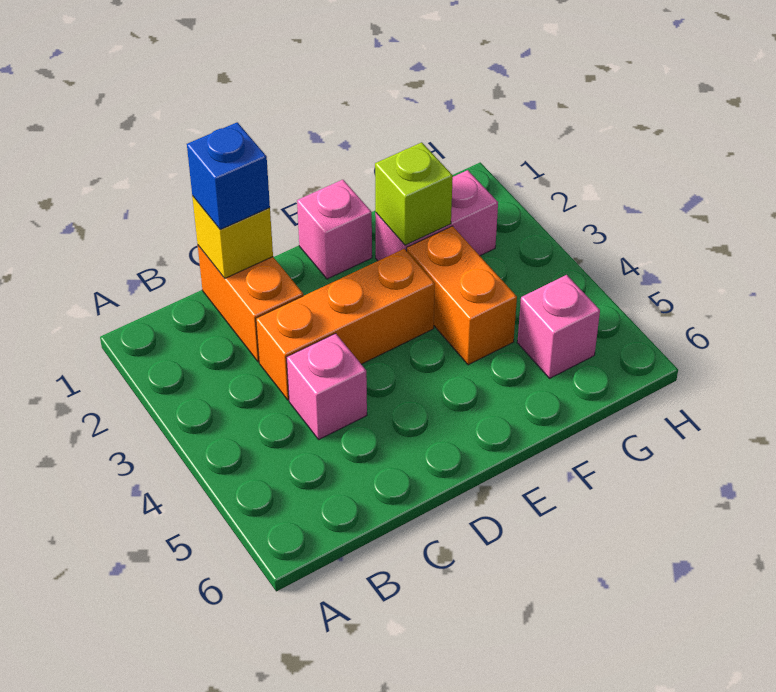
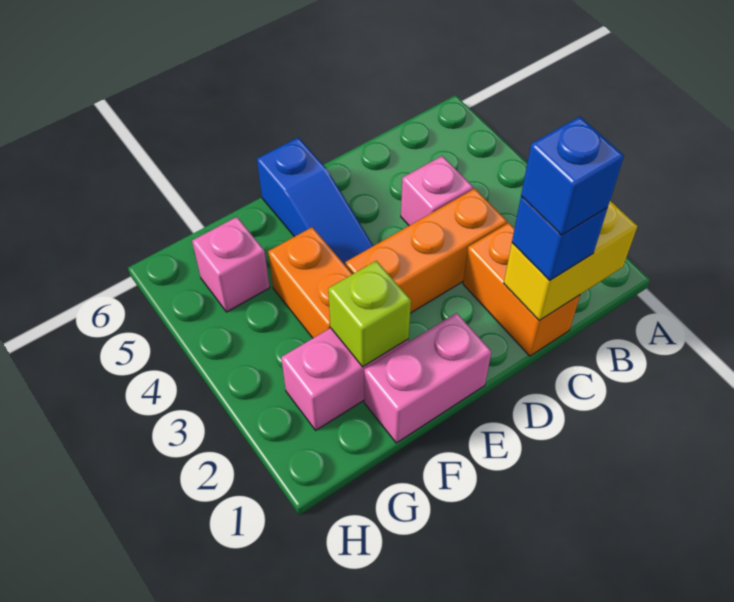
yellow brick C1 level 2 -> yellow brick B1:C1 level 2
none -> blue brick C1 level 4
pink brick E1 level 1 -> pink brick E1:F1 level 1
none -> blue slope E4:E6 level 1 top 6

